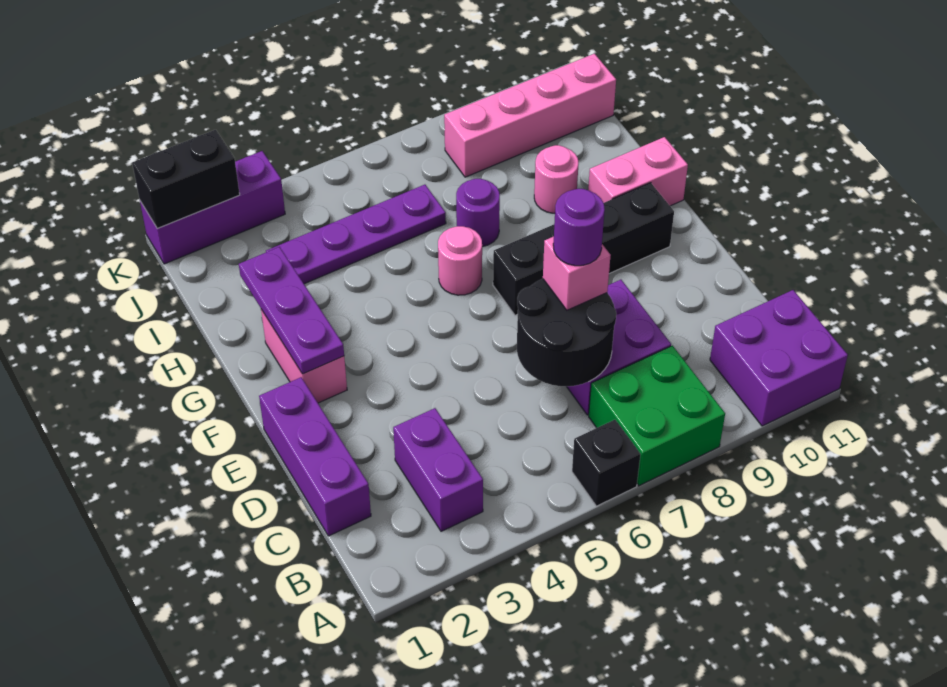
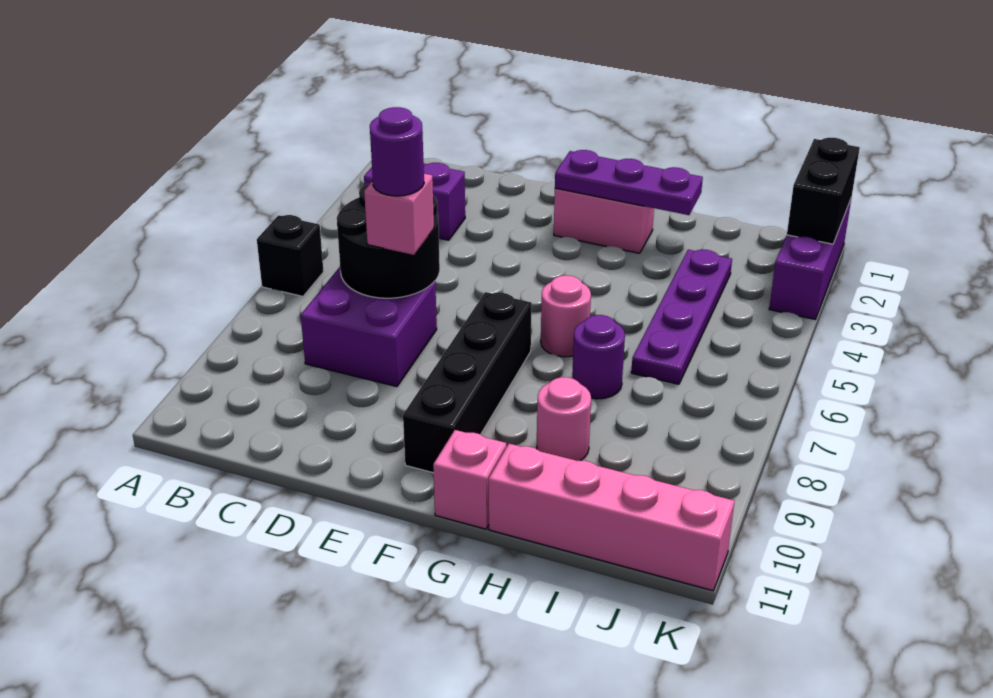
green brick A7:B8 level 1 -> none
purple brick A10:B11 level 1 -> none
purple brick C1:E1 level 1 -> none
pink brick G10:G11 level 1 -> pink brick G11 level 1
pink brick J8:J11 level 1 -> pink brick H11:K11 level 1

